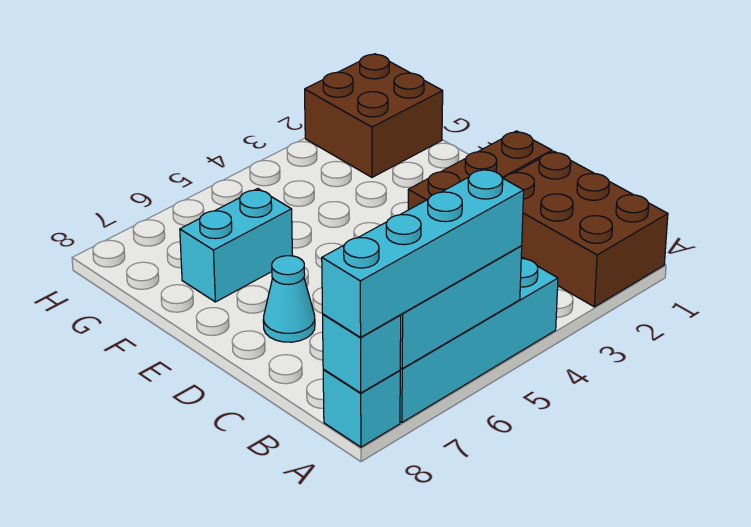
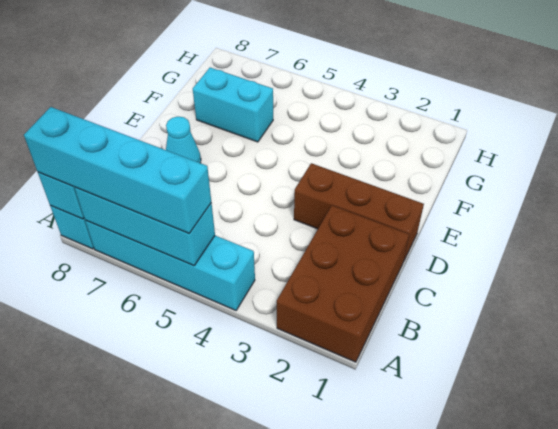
brown brick G1:H2 level 1 -> none

